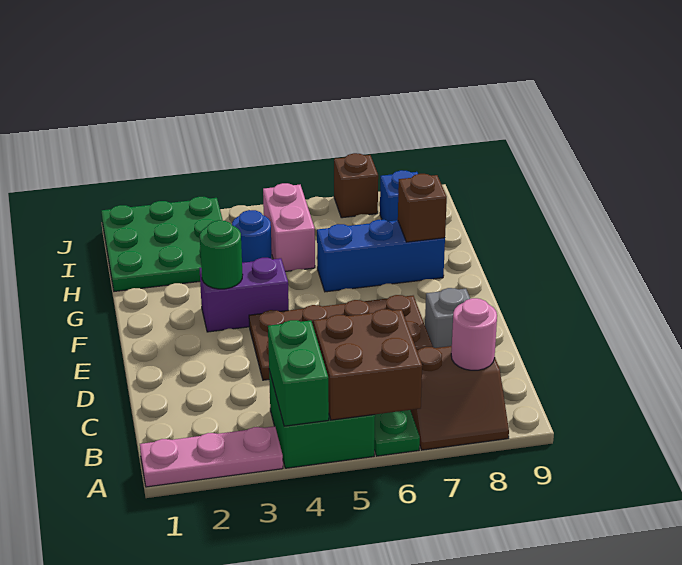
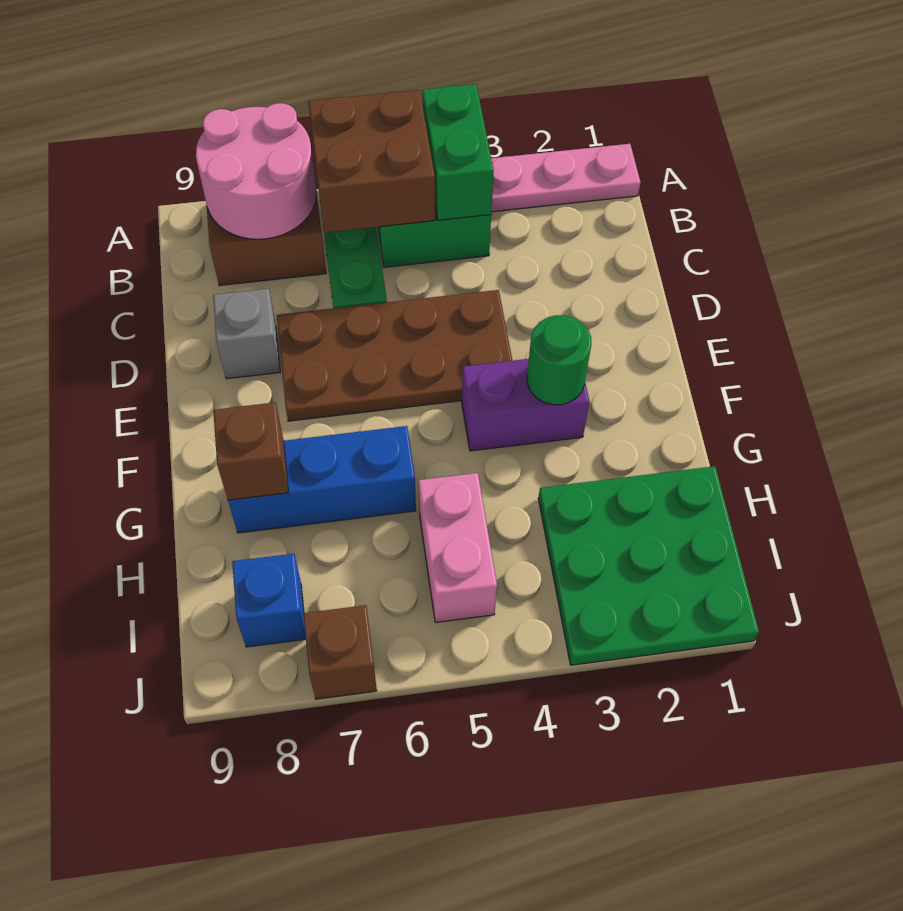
pink round brick B8 level 2 -> pink round brick A7:B8 level 2
blue round brick H4 level 1 -> none

